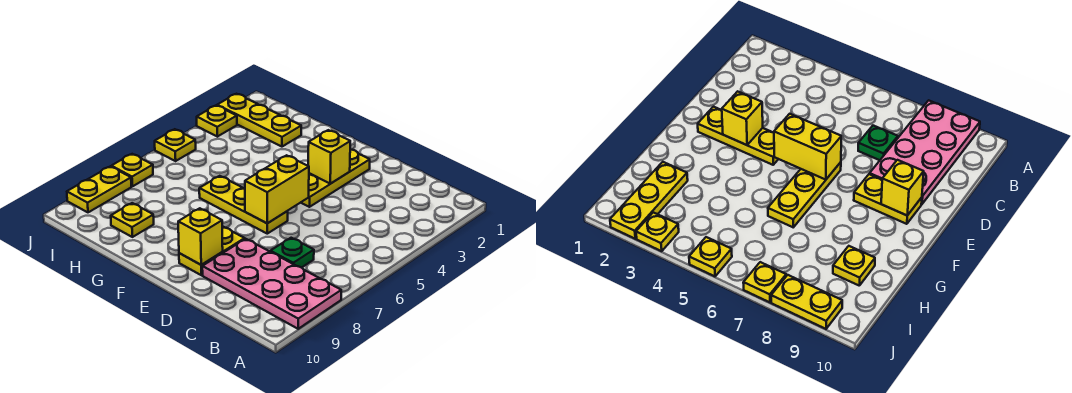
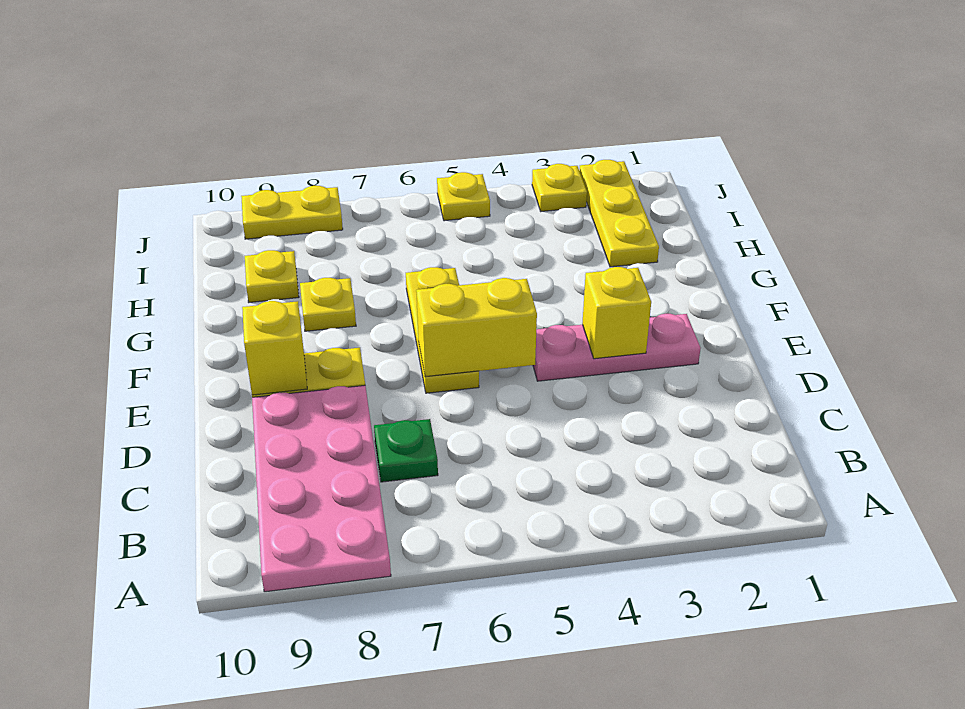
yellow plate E2:E4 level 1 -> pink plate E2:E4 level 1
yellow plate J7 level 1 -> yellow plate G8 level 1

